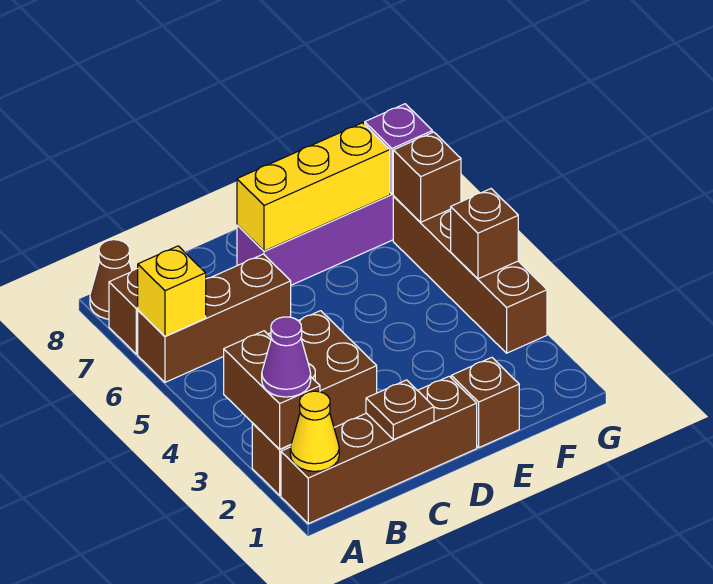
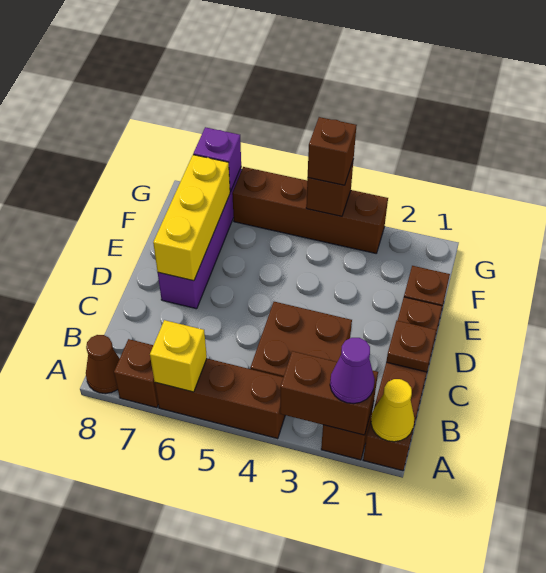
brown brick A6:C6 level 1 -> brown brick A4:A6 level 1
brown brick G6 level 2 -> brown brick G4 level 3

